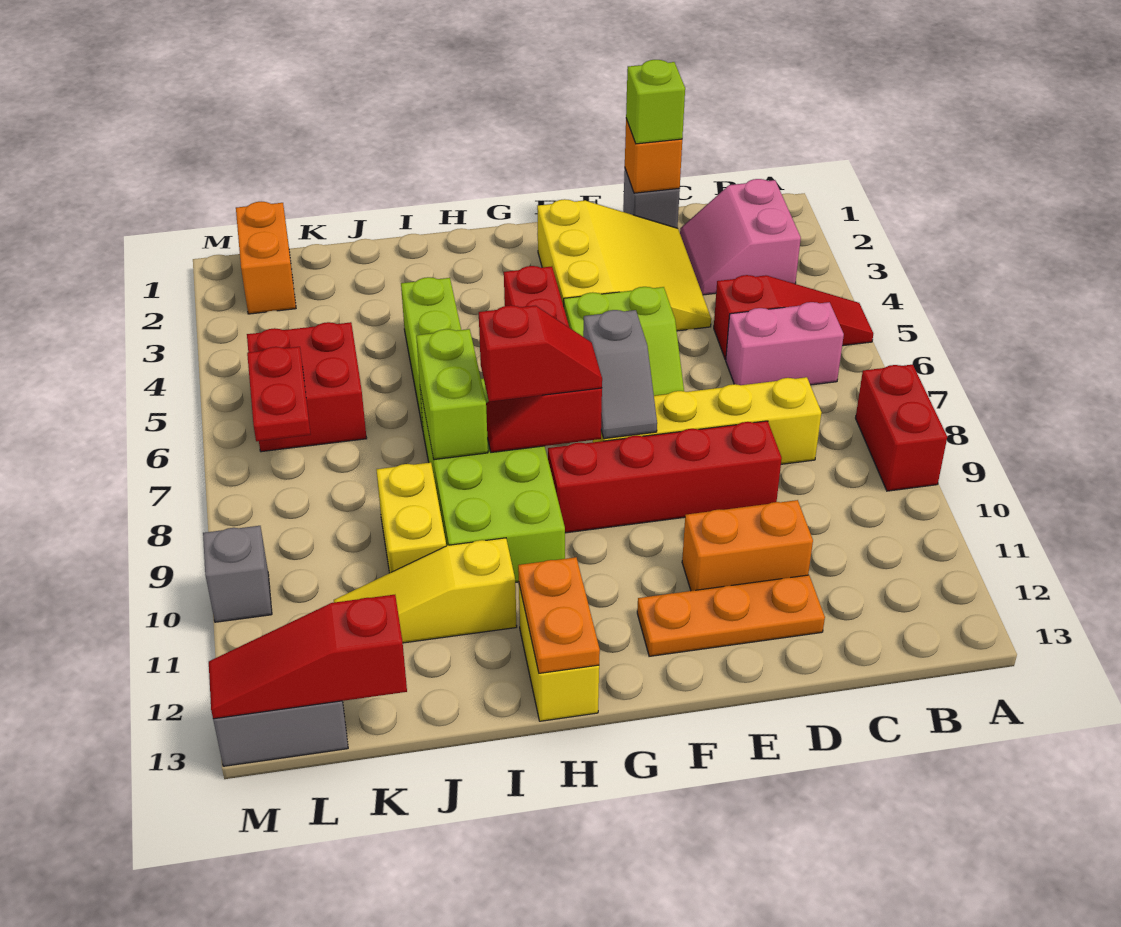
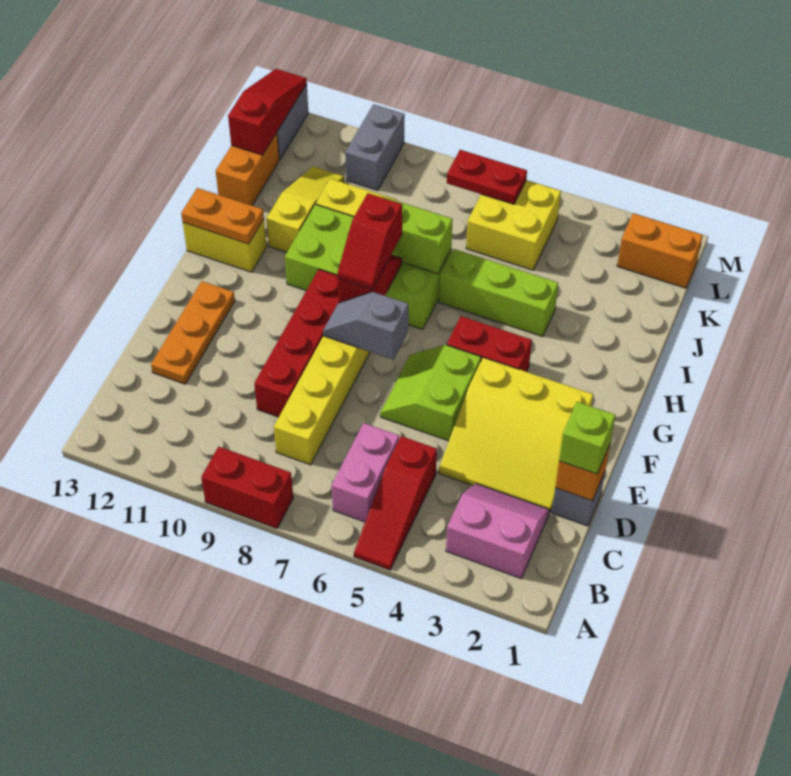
orange brick D11:E11 level 1 -> orange brick J13:K13 level 1
red brick K5:L6 level 1 -> yellow brick K5:L6 level 1
grey brick M10 level 1 -> grey brick L10:M10 level 1

